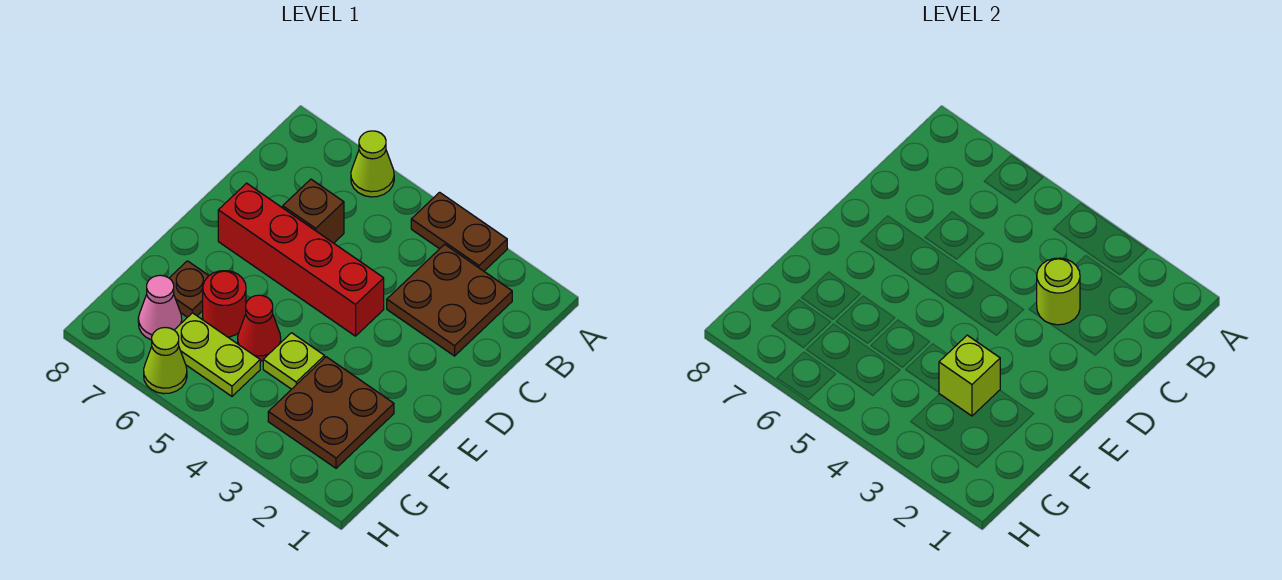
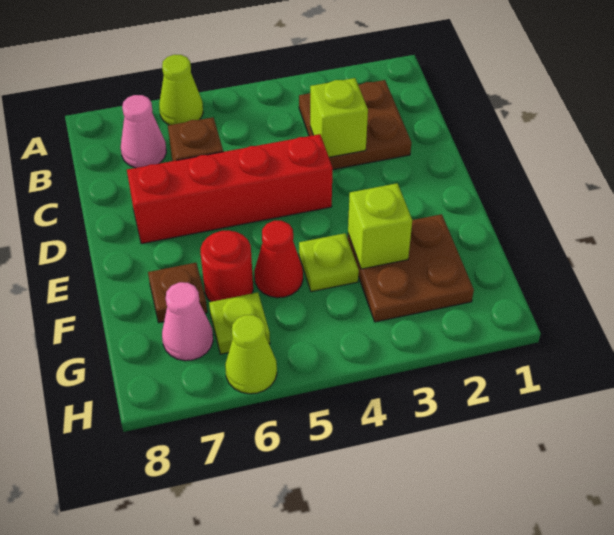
brown plate A3:A4 level 1 -> none
none -> pink cone B7 level 1
lime round brick C3 level 2 -> lime brick C3 level 2
lime plate G5:G6 level 1 -> lime plate G6 level 1

